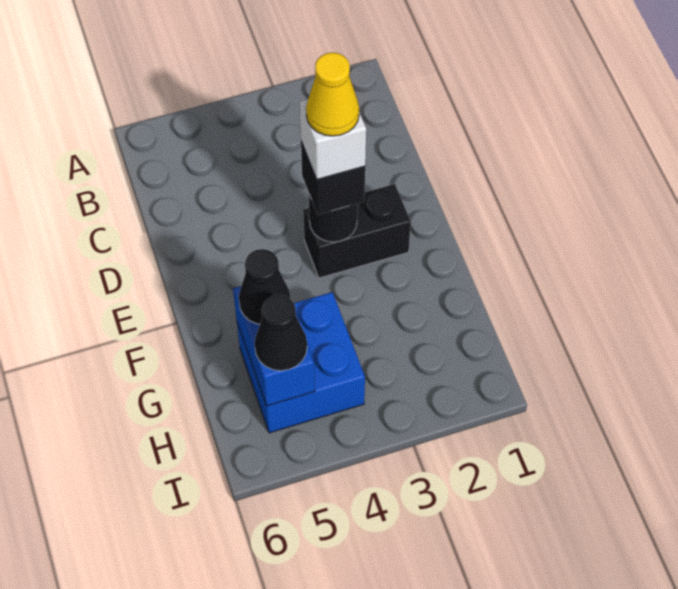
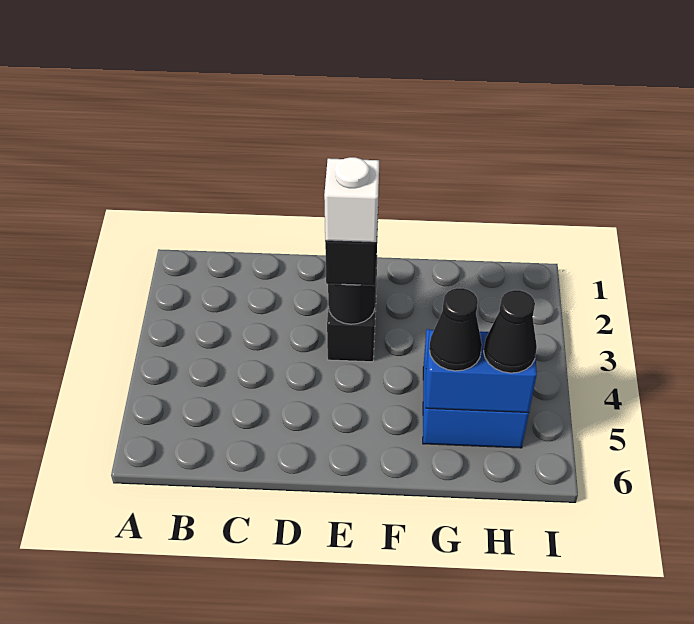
yellow cone E3 level 5 -> none

